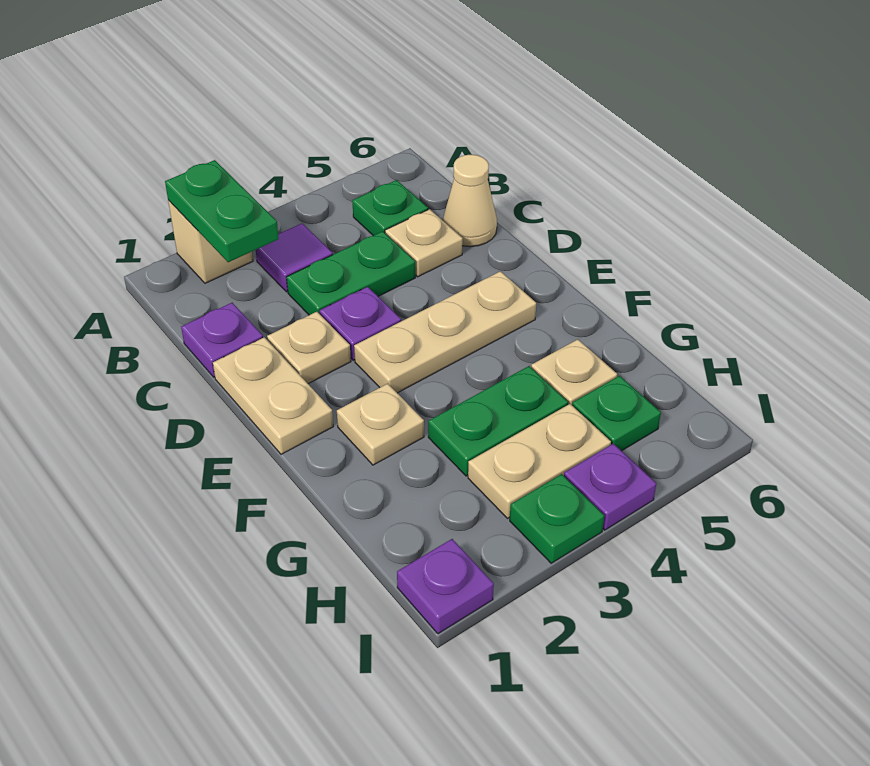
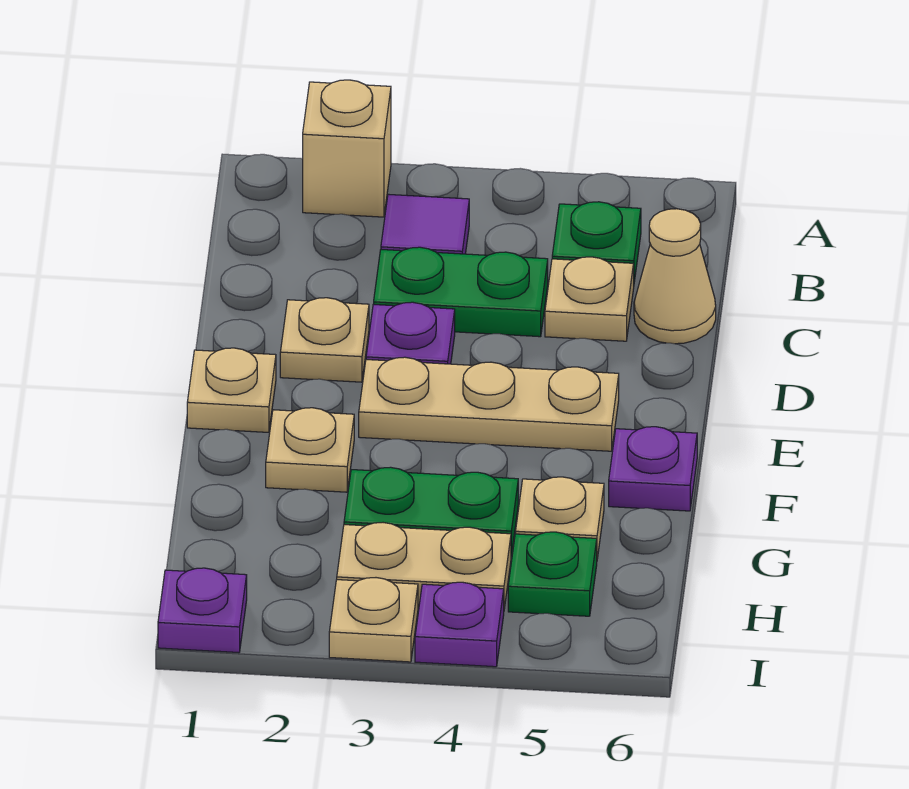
green plate A2:B2 level 2 -> none
purple plate C1 level 1 -> purple plate F6 level 1
tan plate D1:E1 level 1 -> tan plate E1 level 1
green plate I3 level 1 -> tan plate I3 level 1

